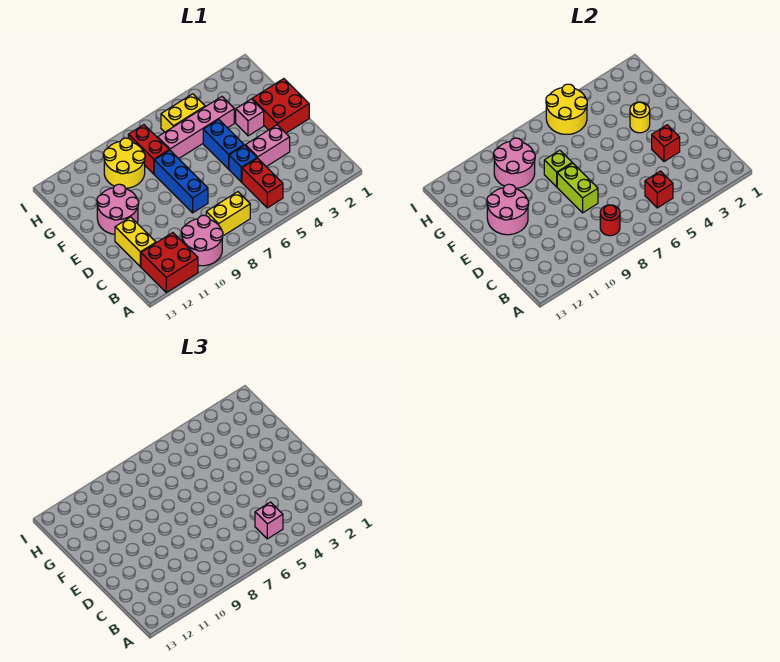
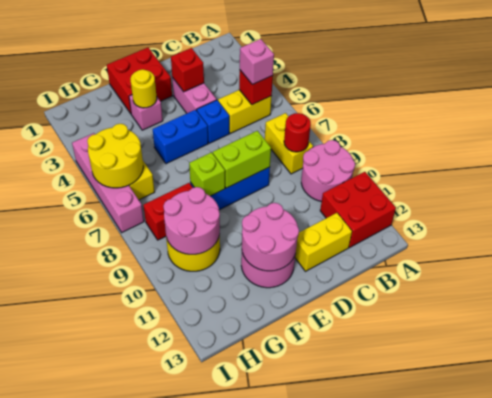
red brick B5:C5 level 1 -> yellow brick B5:C5 level 1
pink brick G4:G7 level 1 -> pink brick I4:I7 level 1

